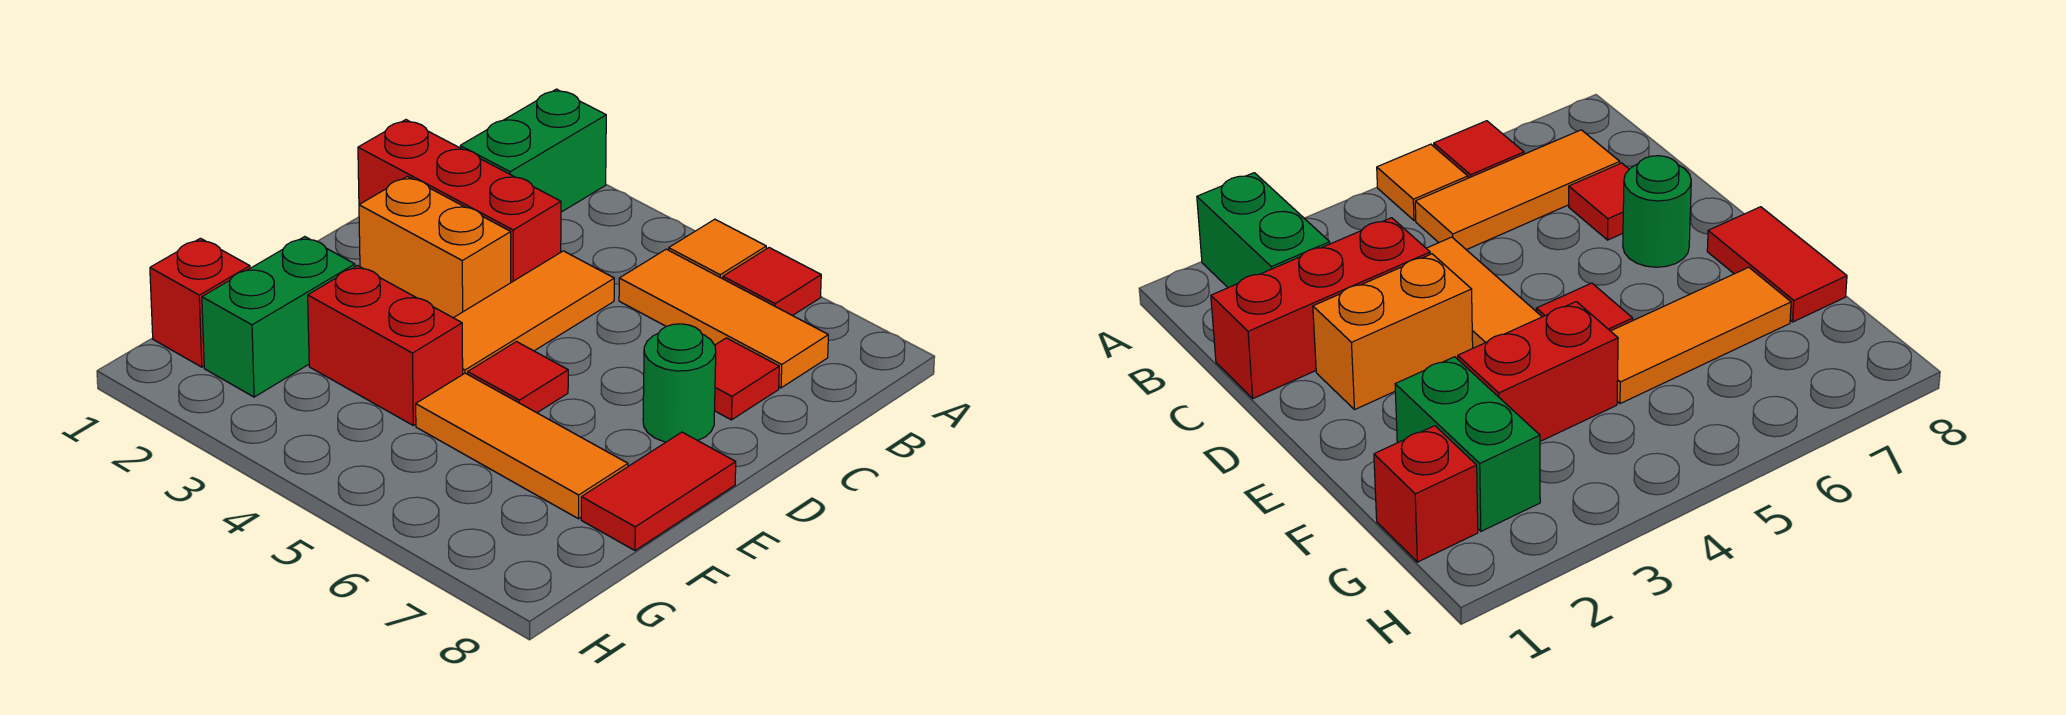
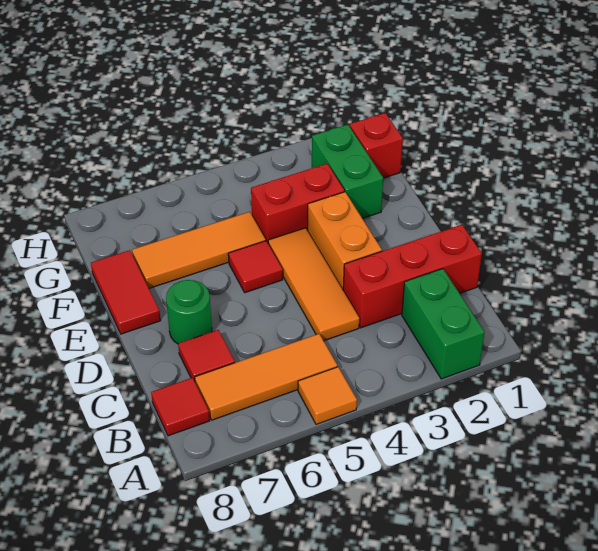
red tile A6 level 1 -> red tile B8 level 1
orange brick D2:D3 level 1 -> orange brick D3:E3 level 1

